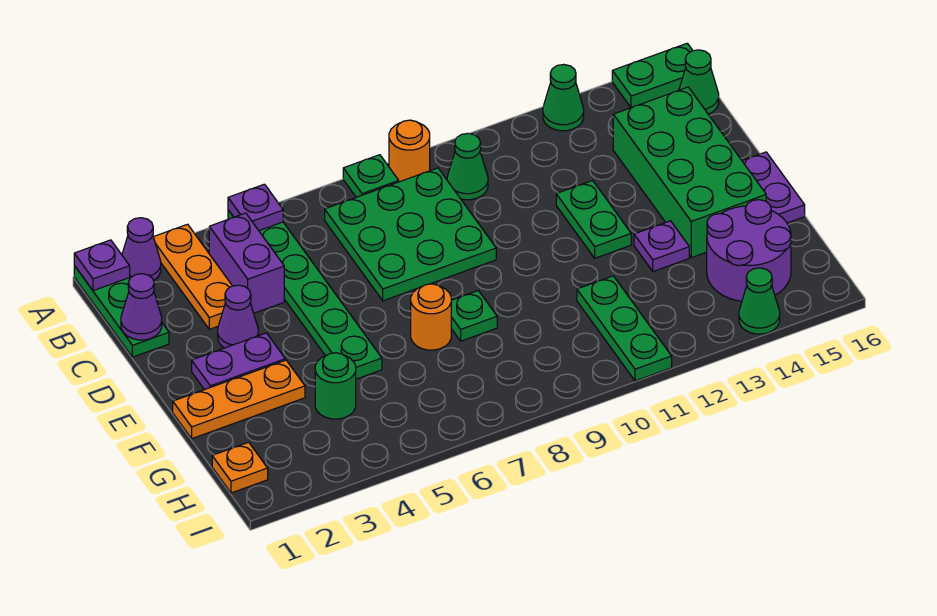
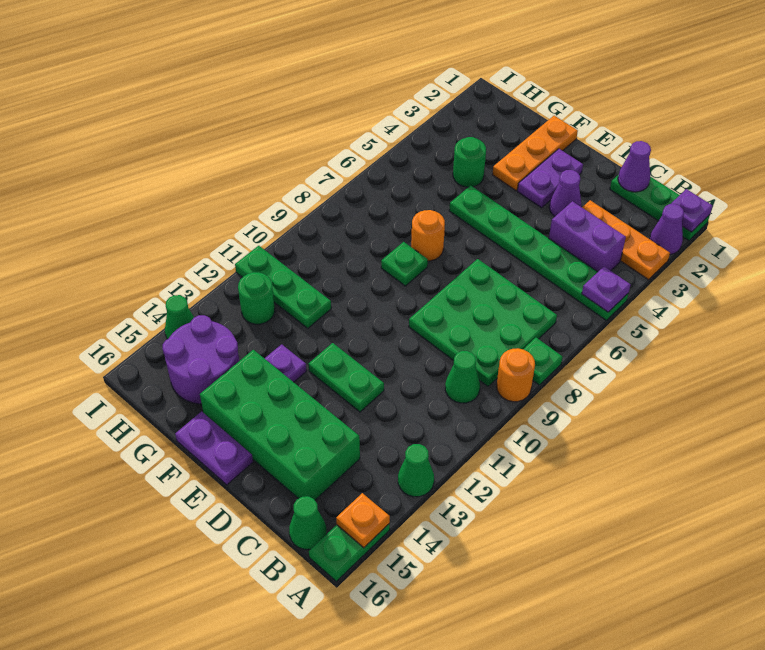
orange plate H1 level 1 -> orange plate A15 level 2
none -> green round brick H12 level 1

